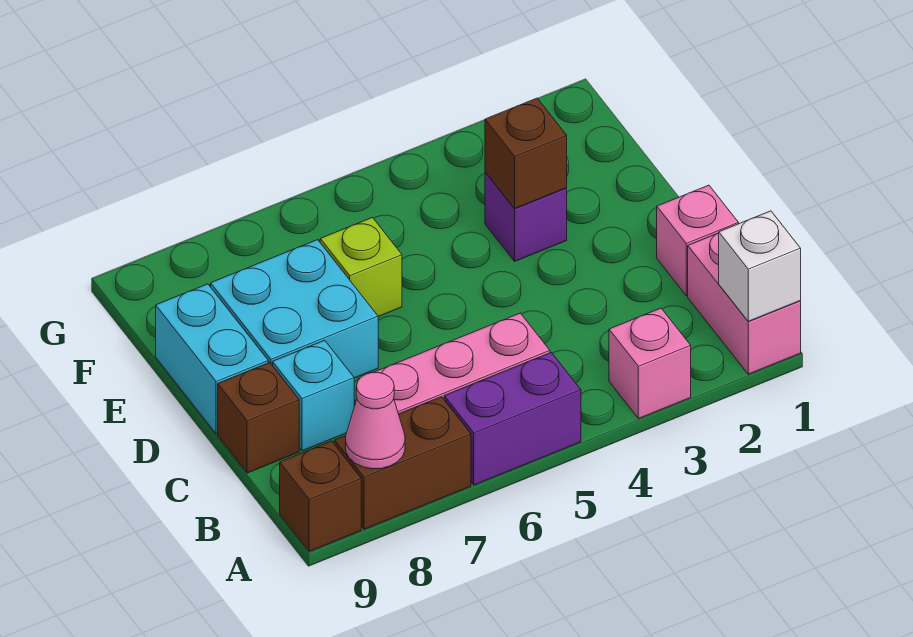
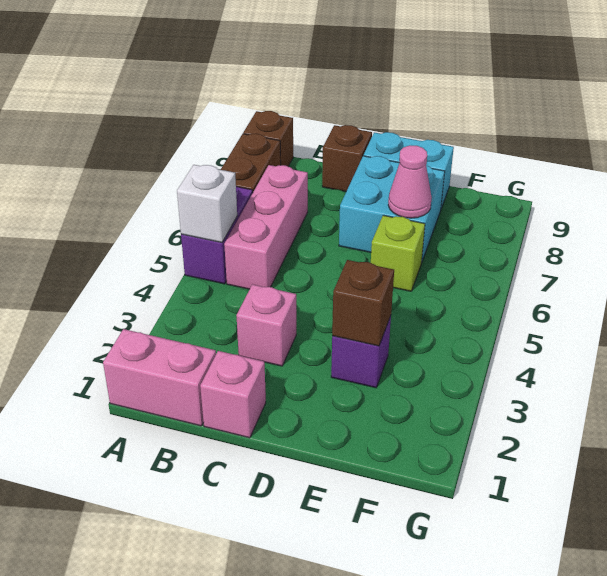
white brick A1 level 2 -> white brick A5 level 2
pink brick A3 level 1 -> pink brick C3 level 1
pink cone A8 level 2 -> pink cone E7 level 2
cyan brick C8 level 1 -> none

